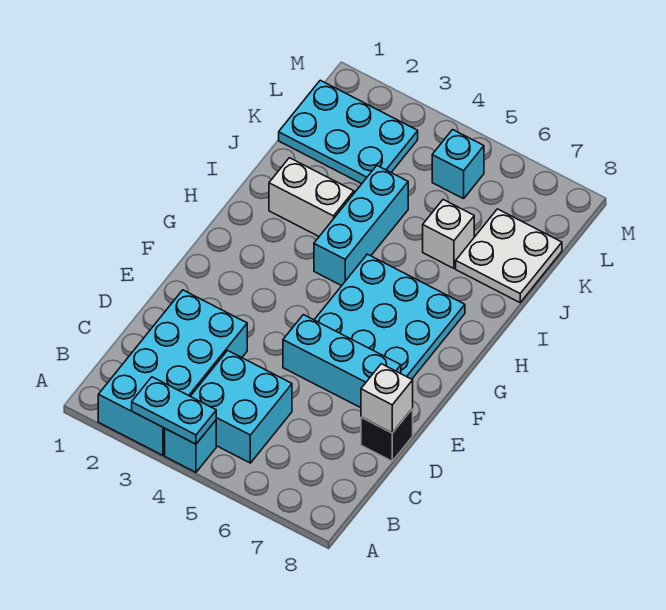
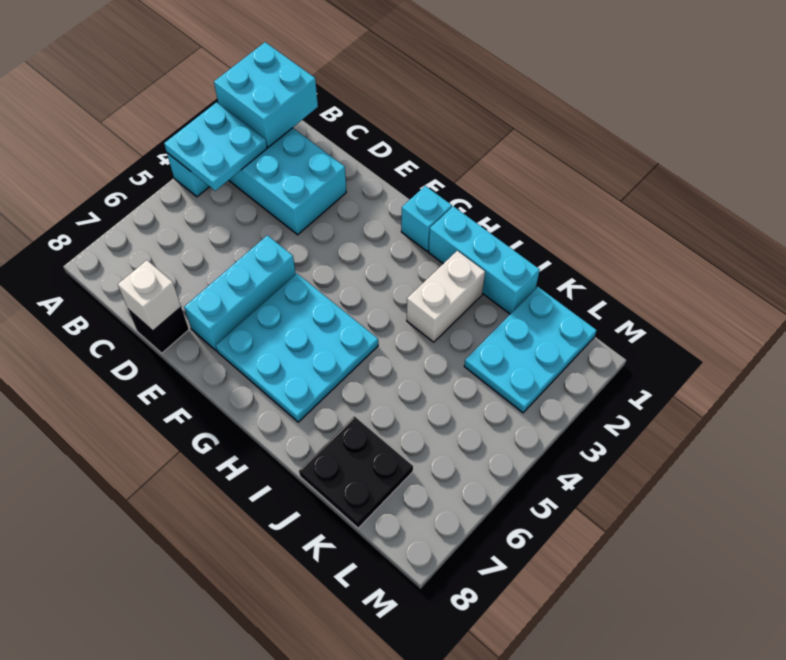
cyan plate A3:A4 level 2 -> cyan plate A3:B4 level 2
cyan brick B4:C5 level 1 -> cyan brick A1:B2 level 2
cyan brick H4:J4 level 1 -> cyan brick H1:J1 level 1
white brick J6 level 1 -> none
white plate J7:K8 level 1 -> black plate J7:K8 level 1
cyan brick L5 level 1 -> cyan brick G1 level 1

